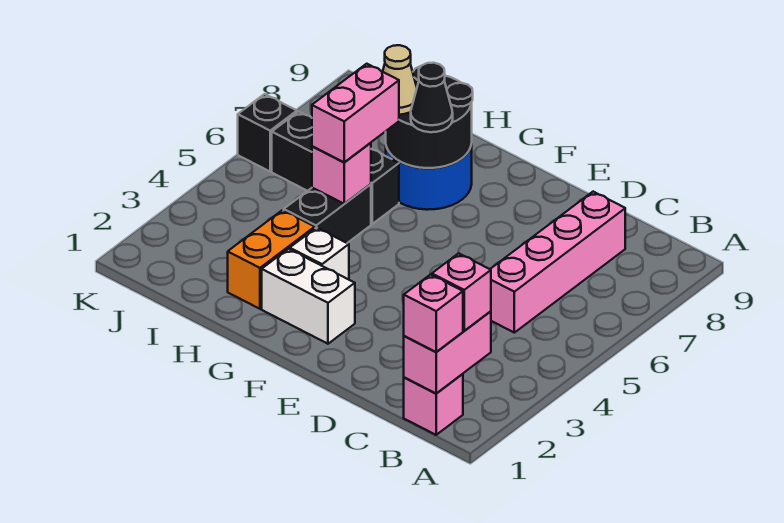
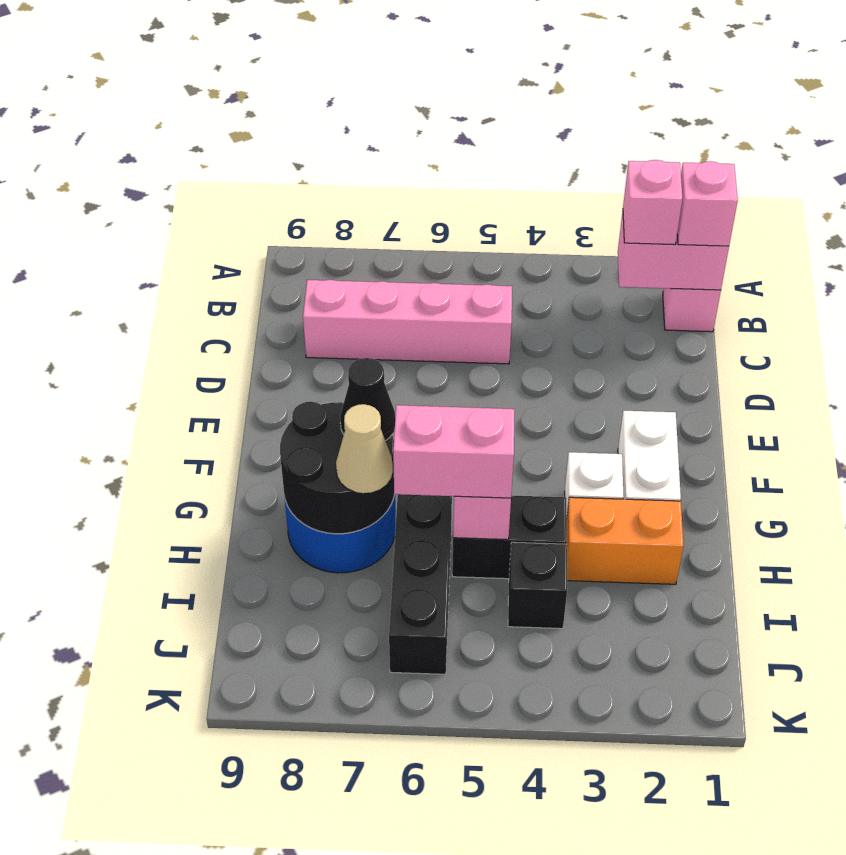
black brick K6 level 1 -> black brick I4 level 1

